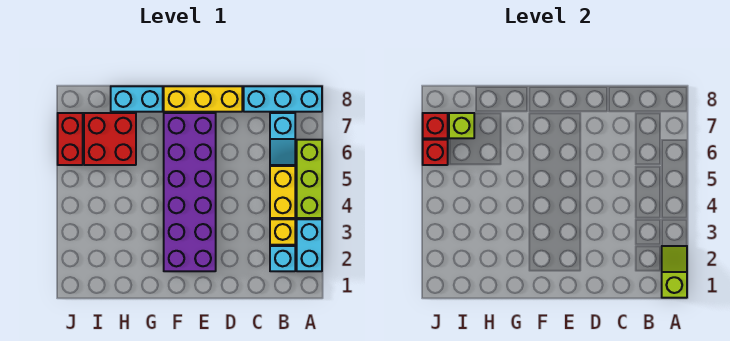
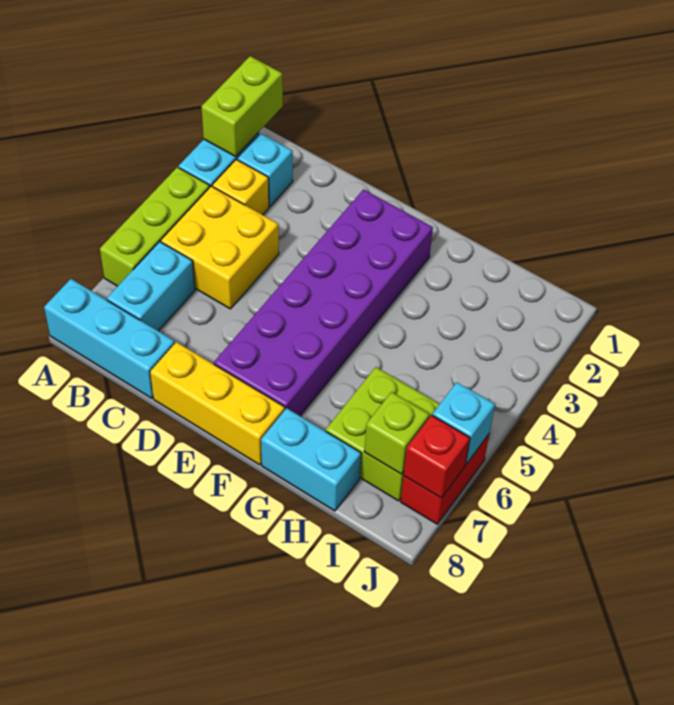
lime slope A1:A2 level 2 top 1 -> lime brick A1:A2 level 2
yellow brick B4:B5 level 1 -> yellow brick B4:C5 level 1
cyan slope B6:B7 level 1 top 7 -> cyan brick B6:B7 level 1
red brick H6:I7 level 1 -> lime brick H6:I7 level 1
red brick J6 level 2 -> cyan brick J6 level 2

